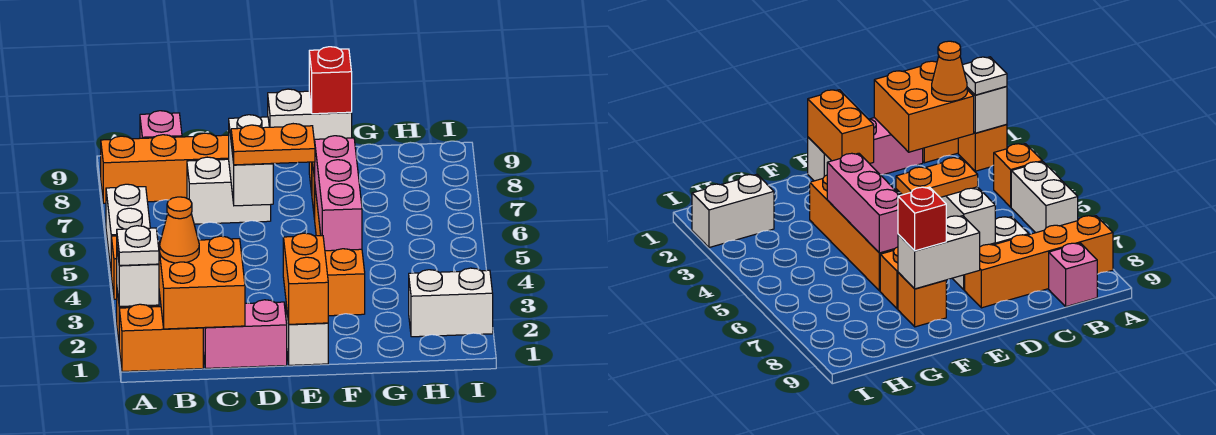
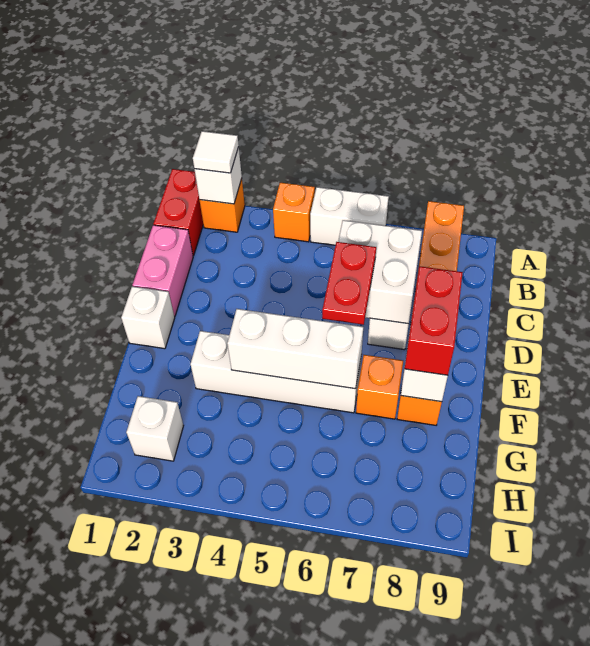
orange brick A1:B1 level 1 -> red brick A1:B1 level 1
white plate A2 level 3 -> white tile A2 level 3
orange brick B1:C2 level 2 -> none
orange cone B2 level 3 -> none
pink brick B9 level 1 -> none
white brick D6:D7 level 2 -> white brick C6:D7 level 2
orange plate D6:E6 level 3 -> red plate D6:E6 level 3
orange brick E1:E2 level 2 -> none
orange brick F3:F6 level 1 -> white brick F3:F6 level 1
pink brick F4:F6 level 2 -> white brick F4:F6 level 2
red brick F8 level 3 -> red brick E8:F8 level 3
white brick H2:I2 level 1 -> white brick H2 level 1

